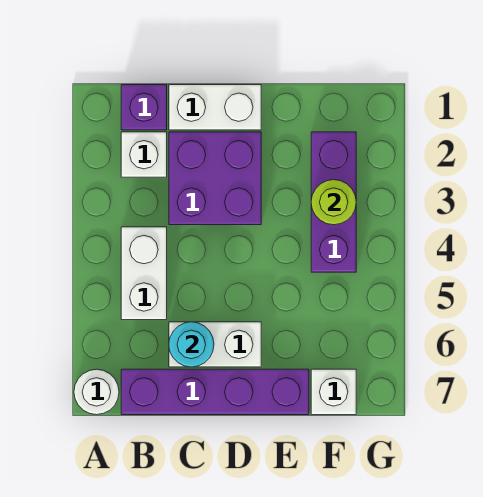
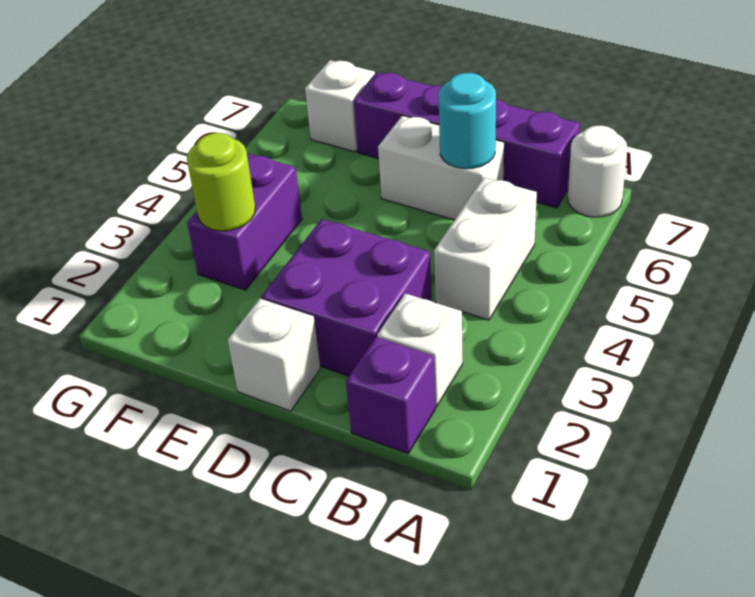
white brick C1:D1 level 1 -> white brick D1 level 1
purple brick F2:F4 level 1 -> purple brick F3:F4 level 1

